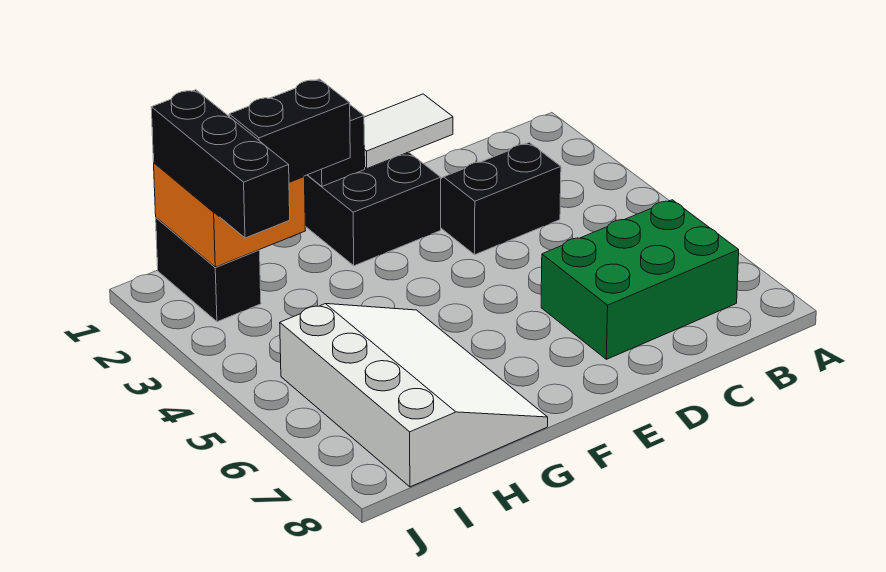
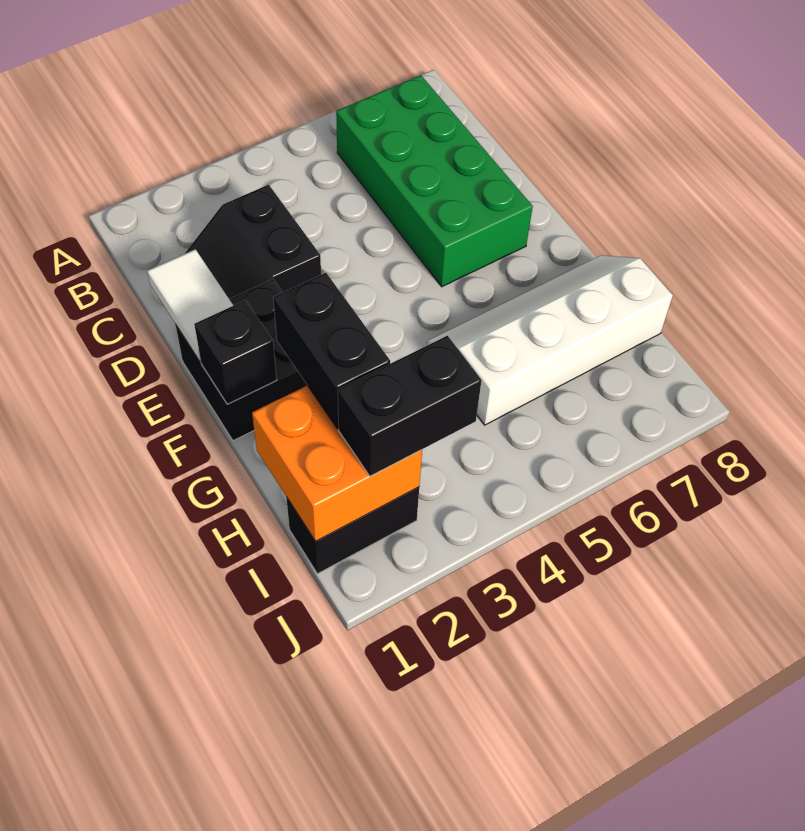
green brick B6:D7 level 1 -> green brick B6:E7 level 1
white slope G5:I8 level 1 top I -> white slope G5:H8 level 1 top H
black brick I1:I3 level 3 -> black brick I2:I3 level 3

